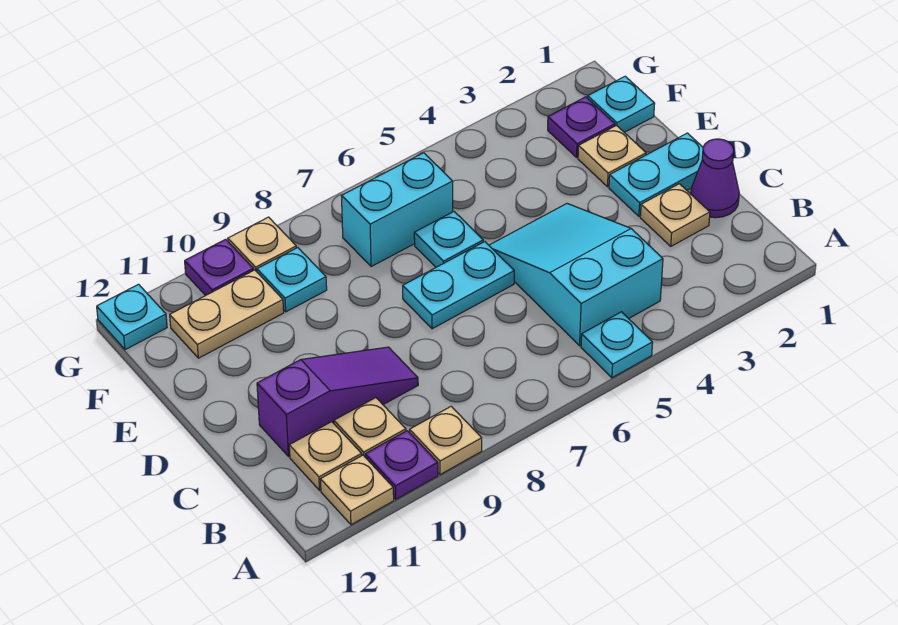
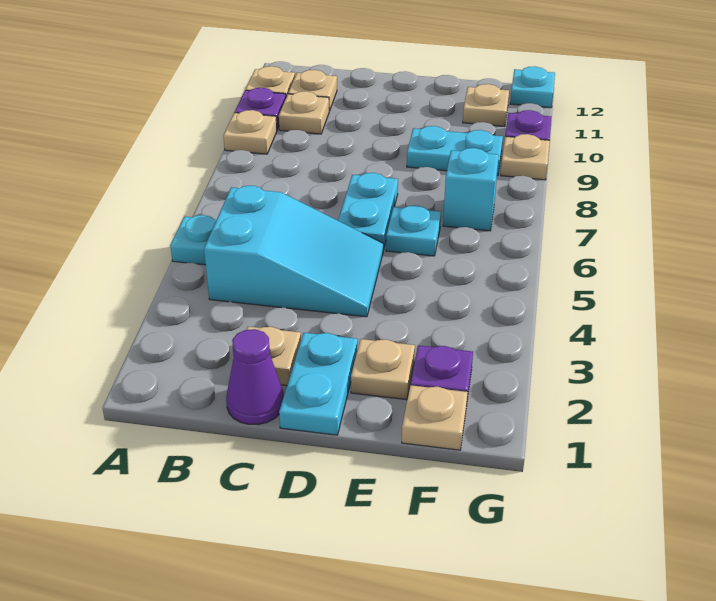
purple slope C9:C11 level 1 top 11 -> none
cyan plate F1 level 1 -> tan plate F1 level 1
cyan brick F6:F7 level 1 -> cyan brick F7 level 1
cyan plate F9 level 1 -> cyan plate E9:F9 level 1
tan plate F10:F11 level 1 -> tan plate F11 level 1

